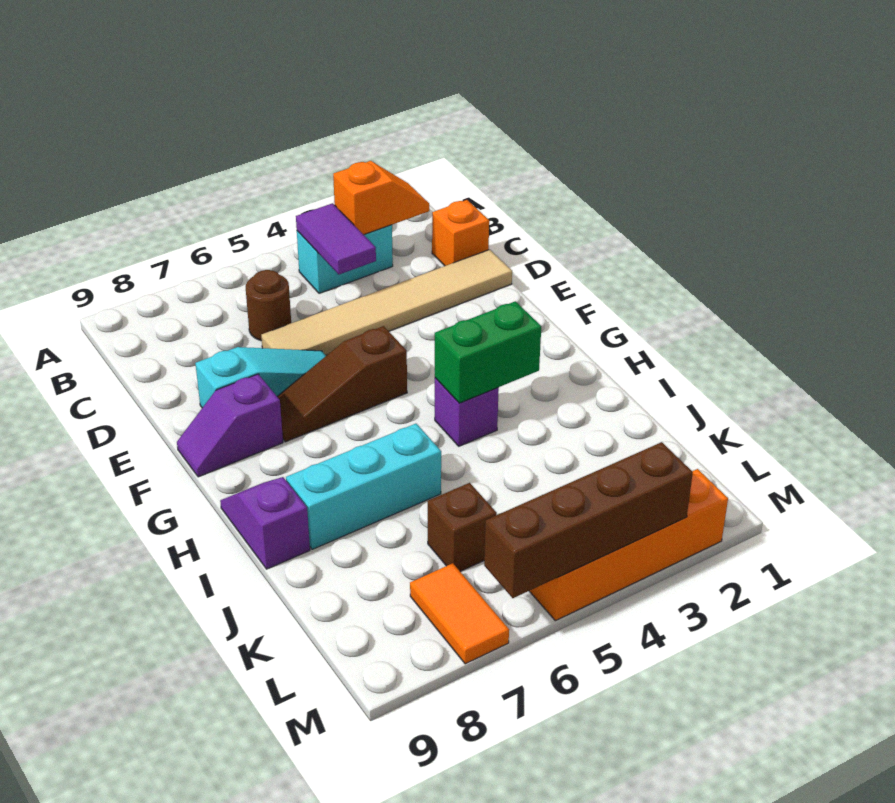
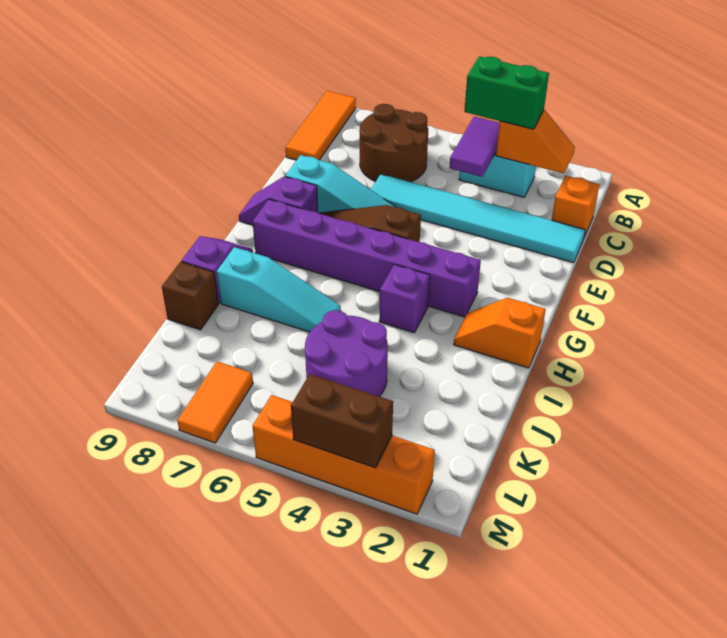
none -> orange tile A9:C9 level 1
brown round brick C6 level 1 -> brown round brick B6:C7 level 1
tan tile D1:D6 level 1 -> cyan tile D1:D6 level 1
none -> purple brick G3:G8 level 1
none -> orange slope H1:H2 level 1 top 1
green brick H3:H4 level 2 -> green brick B3:B4 level 3
cyan brick I6:I8 level 1 -> cyan slope I6:I8 level 1 top 8
none -> purple round brick J4:K5 level 1
brown brick K6 level 1 -> brown brick J9 level 1
brown brick M3:M6 level 2 -> brown brick M3:M4 level 2

